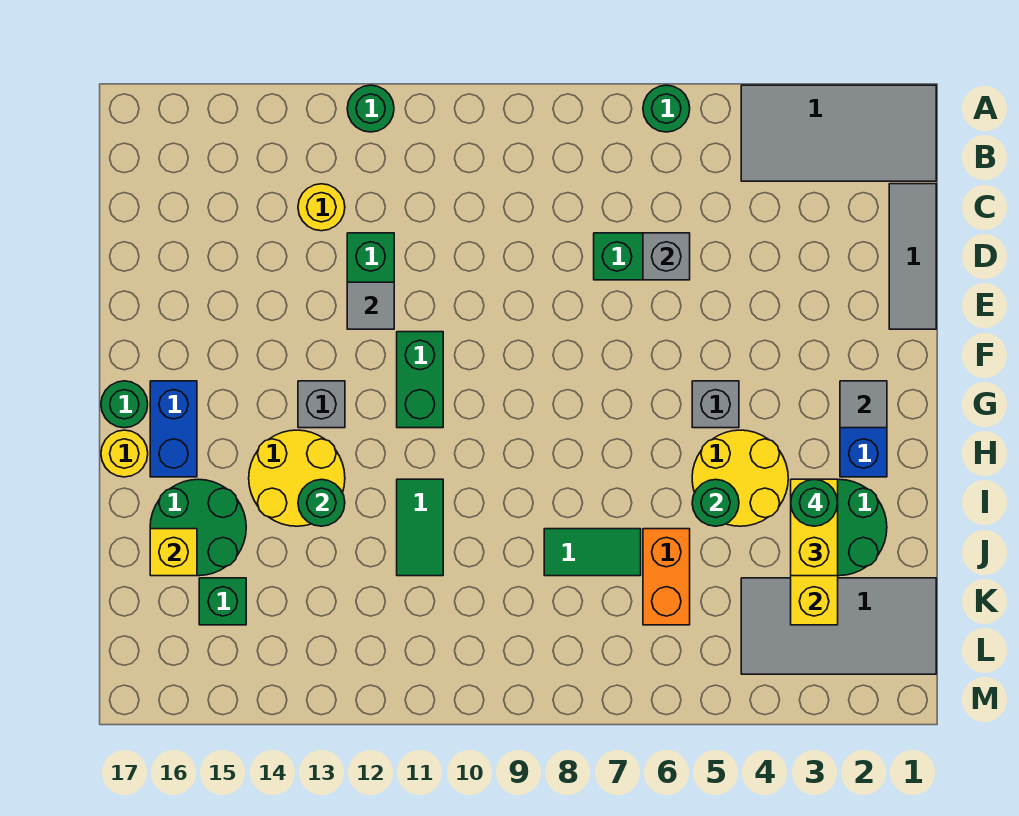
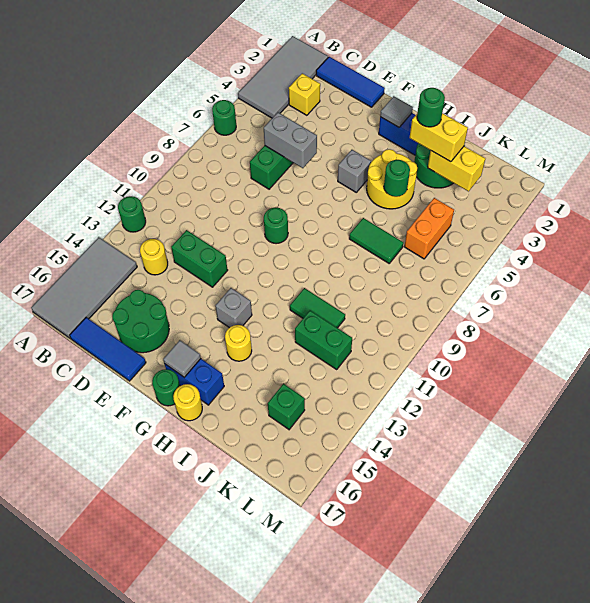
grey tile C1:E1 level 1 -> blue tile C1:E1 level 1
none -> blue tile C17:E17 level 1
grey brick D6 level 2 -> grey brick D6:E6 level 2
grey tile E12 level 2 -> grey tile G16 level 2
green brick F11:G11 level 1 -> green brick J12:K12 level 1
yellow round brick H13:I14 level 1 -> yellow round brick H14 level 1
green round brick I13 level 2 -> green round brick F9 level 1
green round brick I15:J16 level 1 -> green round brick D15:E16 level 1
orange brick J6:K6 level 1 -> orange brick K5:K6 level 1
green tile J7:J8 level 1 -> green tile I7:J7 level 1
yellow brick J16 level 2 -> yellow brick C3 level 1
grey tile K1:L4 level 1 -> grey tile A14:B17 level 1

